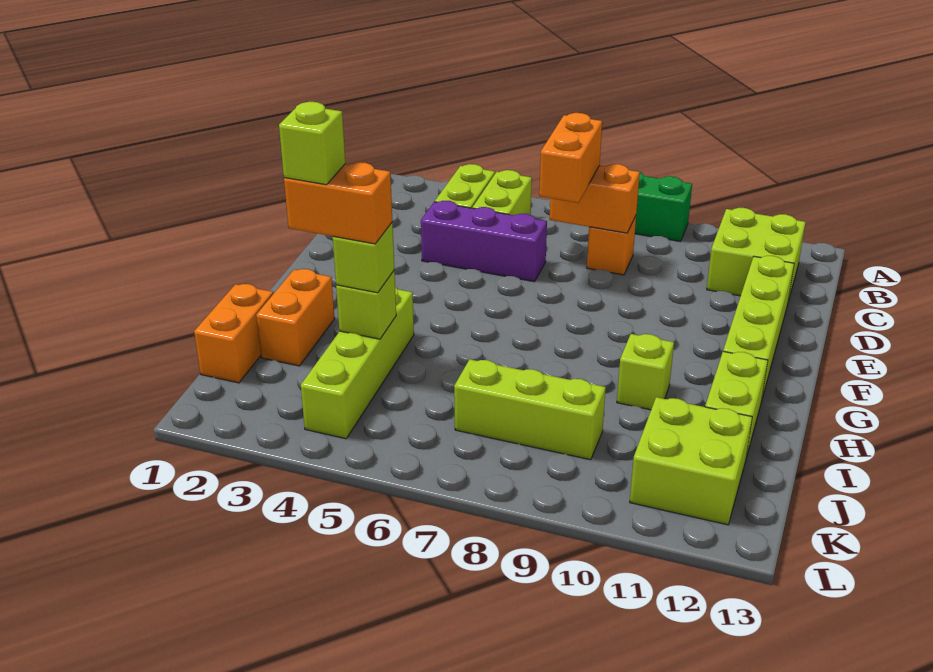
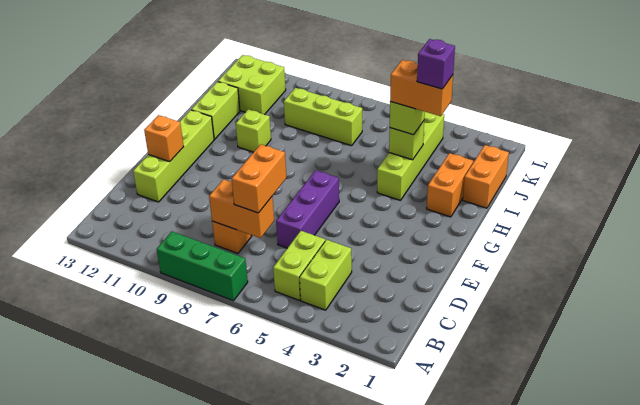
lime brick B11:C12 level 1 -> none
purple brick D4:D6 level 1 -> purple brick D6:F6 level 1
none -> orange brick E12 level 2
lime brick I3 level 5 -> purple brick I3 level 5

